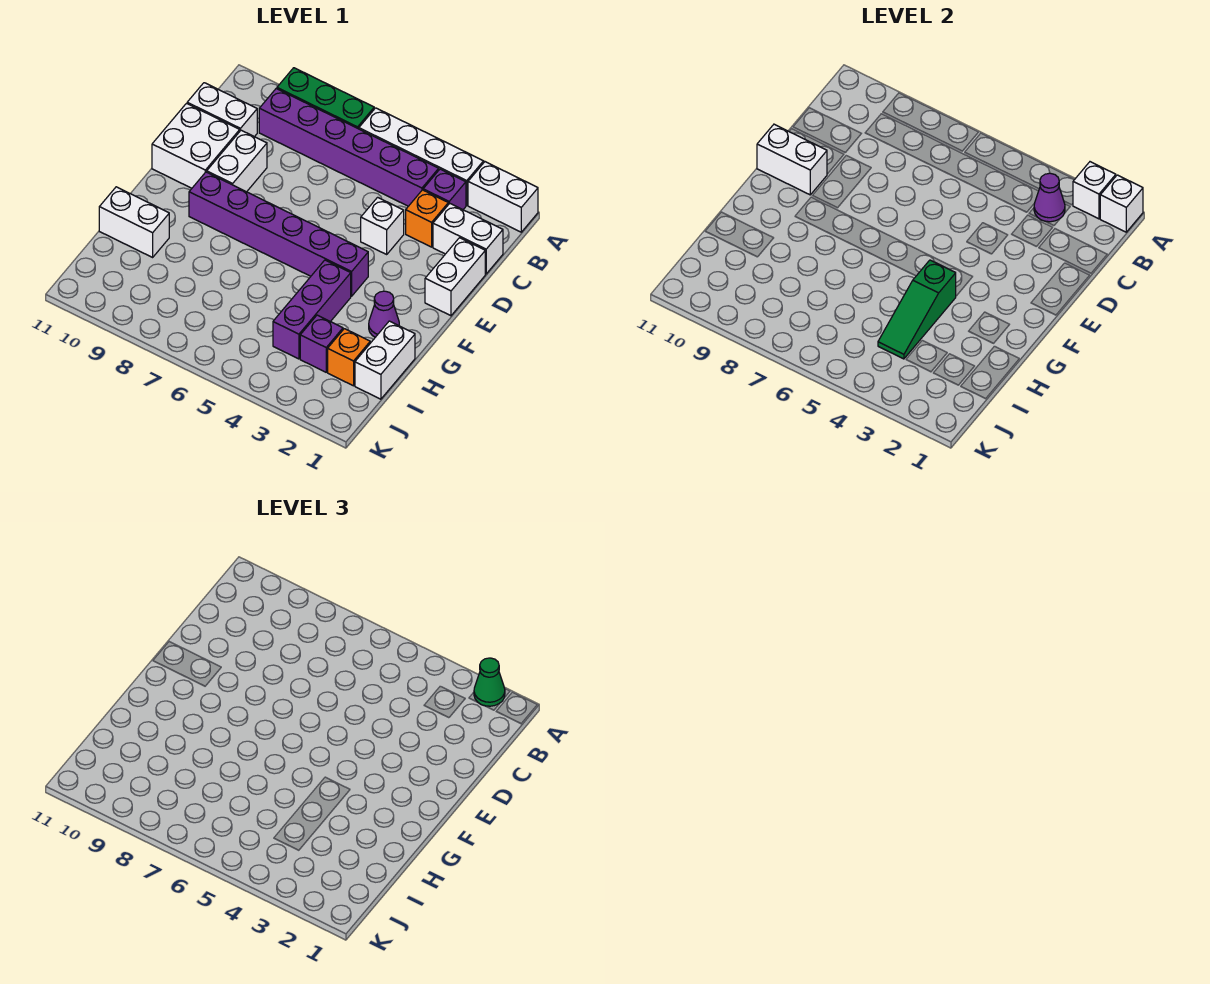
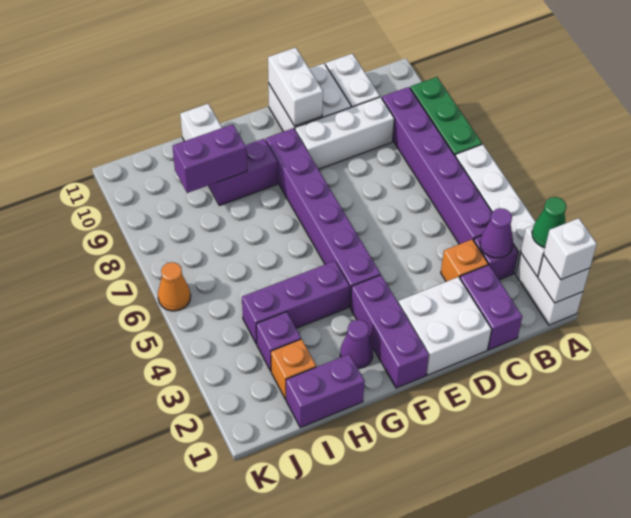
white brick C1:C2 level 1 -> purple brick C1:C2 level 1
white brick D1:E1 level 1 -> white brick D1:E2 level 1
white brick D4 level 1 -> white brick A1 level 3
white brick D9:E9 level 1 -> white brick C9:E9 level 1
none -> purple brick F1:F3 level 1
green slope G4:I4 level 2 top G -> none
none -> purple brick G9:H9 level 1
white brick H1:I1 level 1 -> purple brick H1:I1 level 1
none -> purple brick H9:I9 level 2
none -> orange cone K6 level 1

